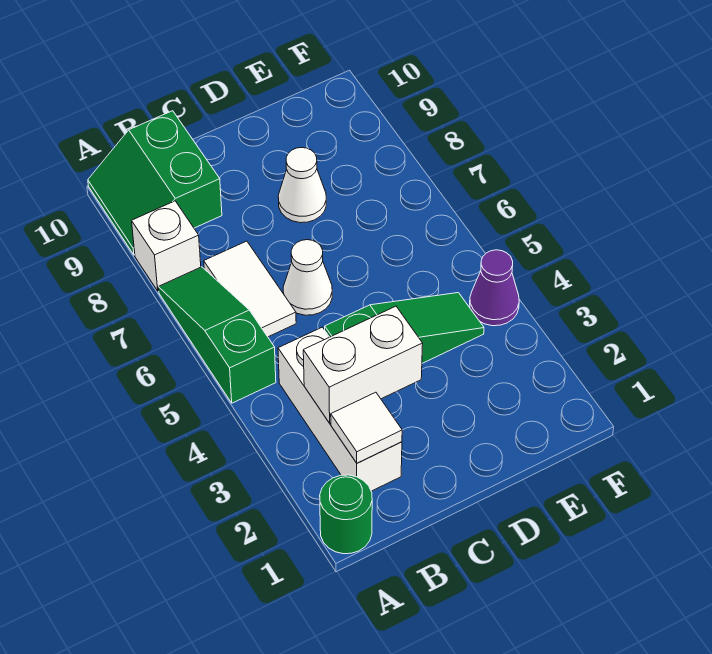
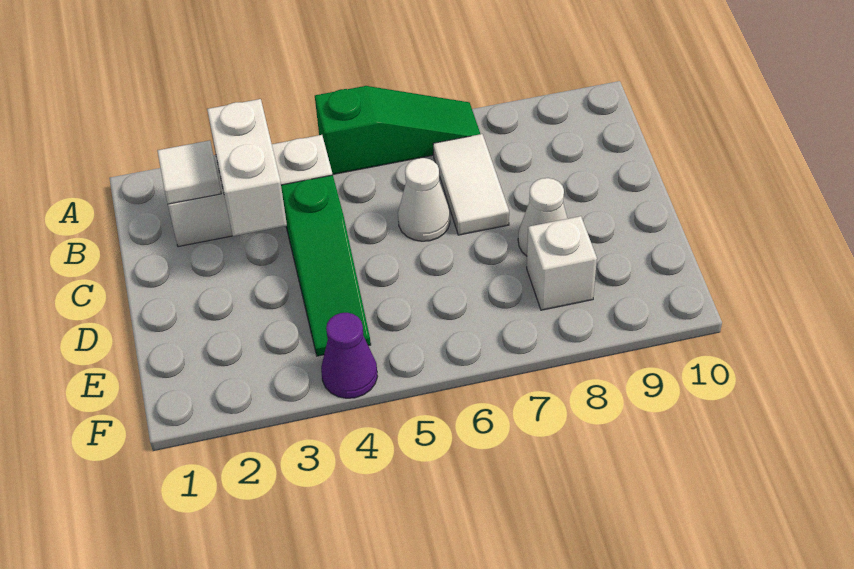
green round brick A1 level 1 -> none
white brick A8 level 1 -> white brick E8 level 1
green slope A9:B10 level 1 top B -> none
white tile B6:B7 level 1 -> white tile B7:C7 level 1

